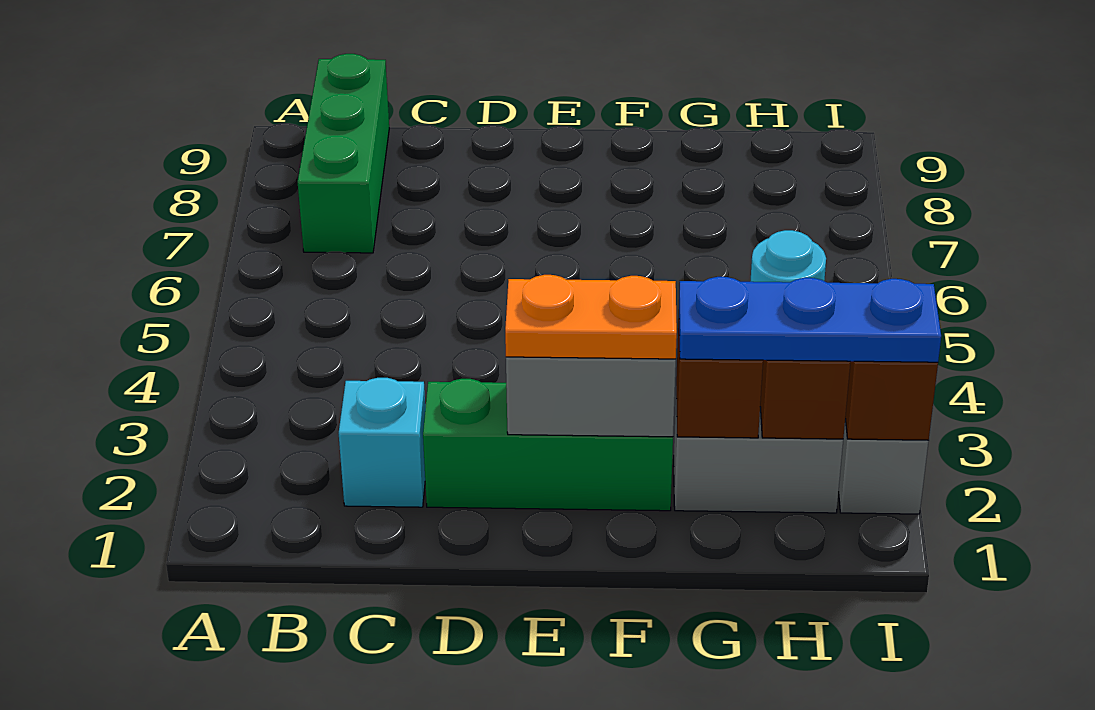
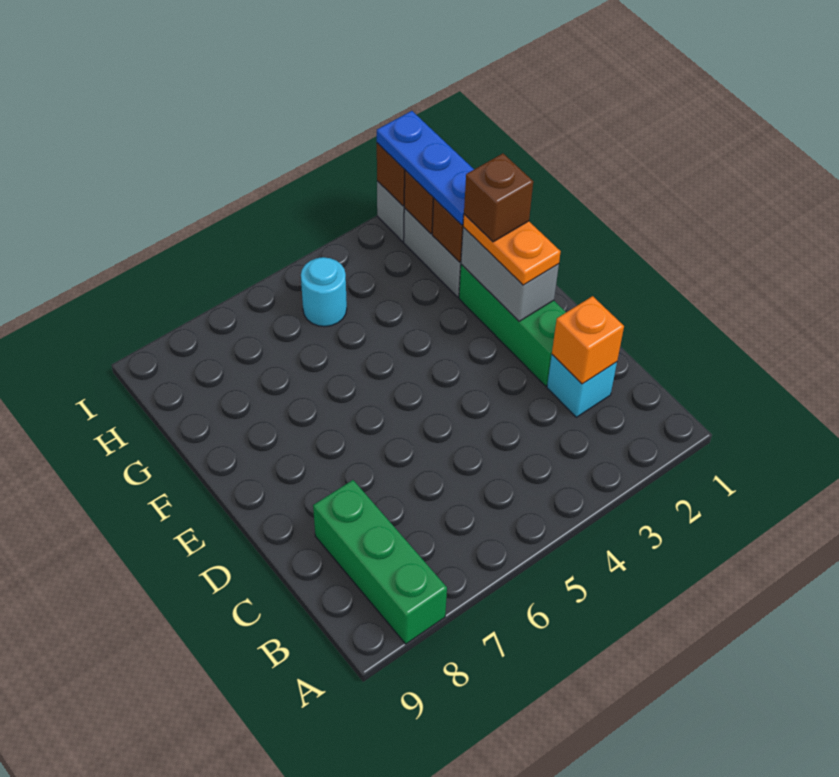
green brick B7:B9 level 1 -> green brick A8:C8 level 1
none -> orange brick C2 level 2
none -> brown brick F2 level 4

